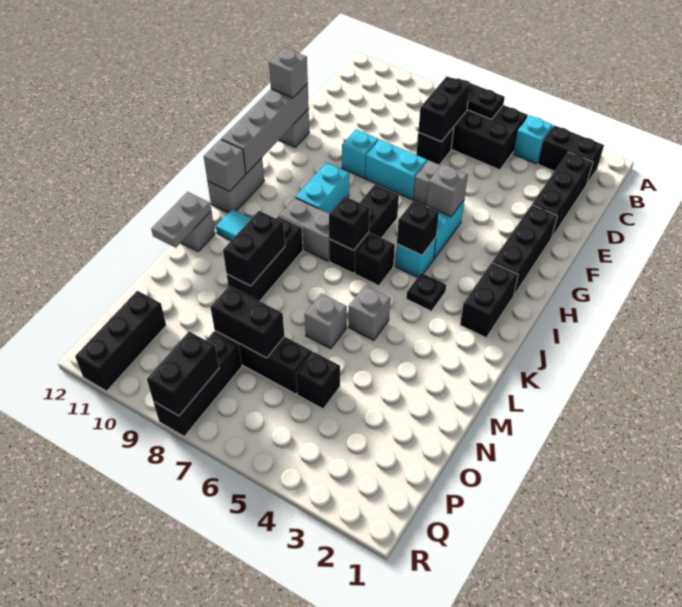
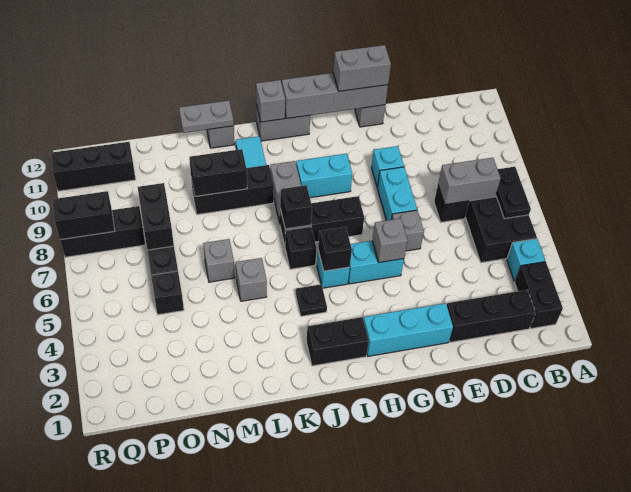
black brick C7:D7 level 2 -> grey brick C7:D7 level 2
black brick F2:H2 level 1 -> cyan brick F2:H2 level 1
grey brick F12 level 3 -> grey brick F12:G12 level 3

